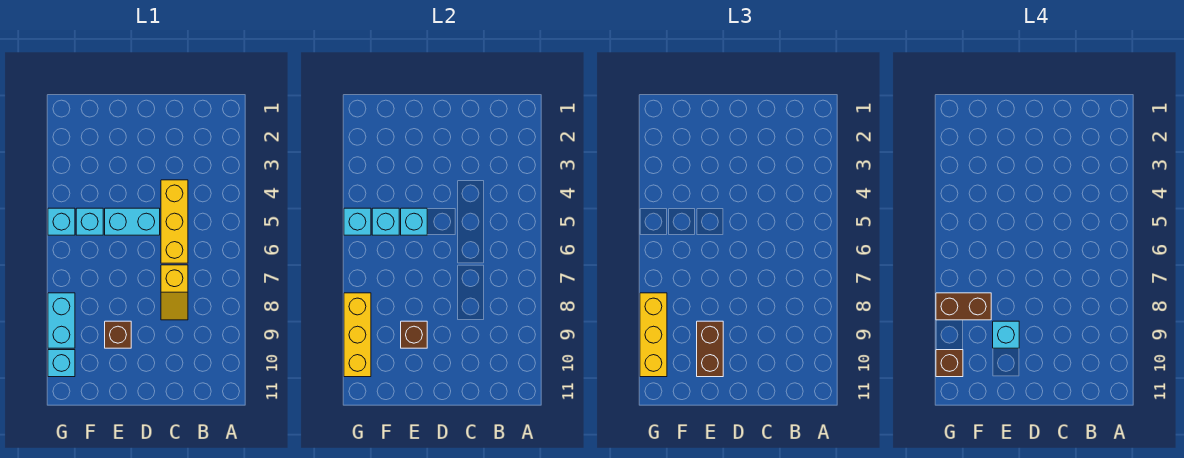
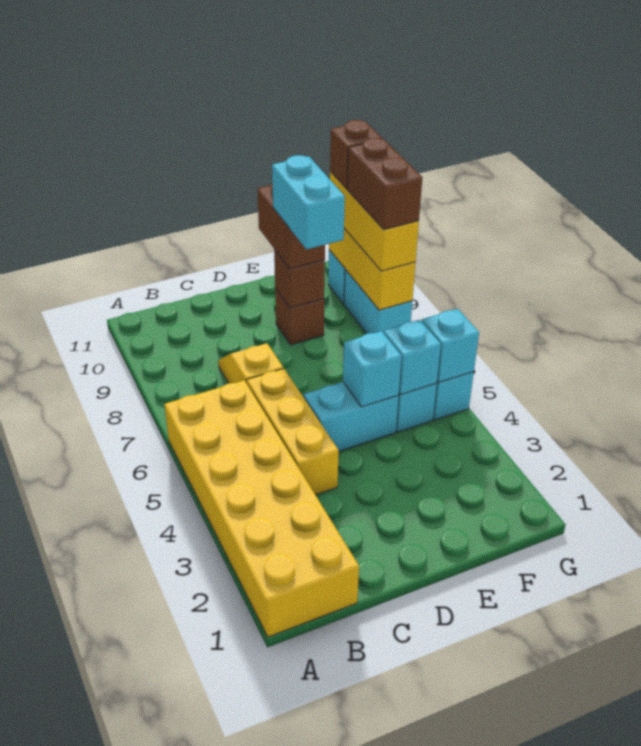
none -> yellow brick A1:B6 level 1
cyan brick E9 level 4 -> cyan brick E8:E9 level 4
brown brick F8:G8 level 4 -> brown brick G8:G9 level 4

